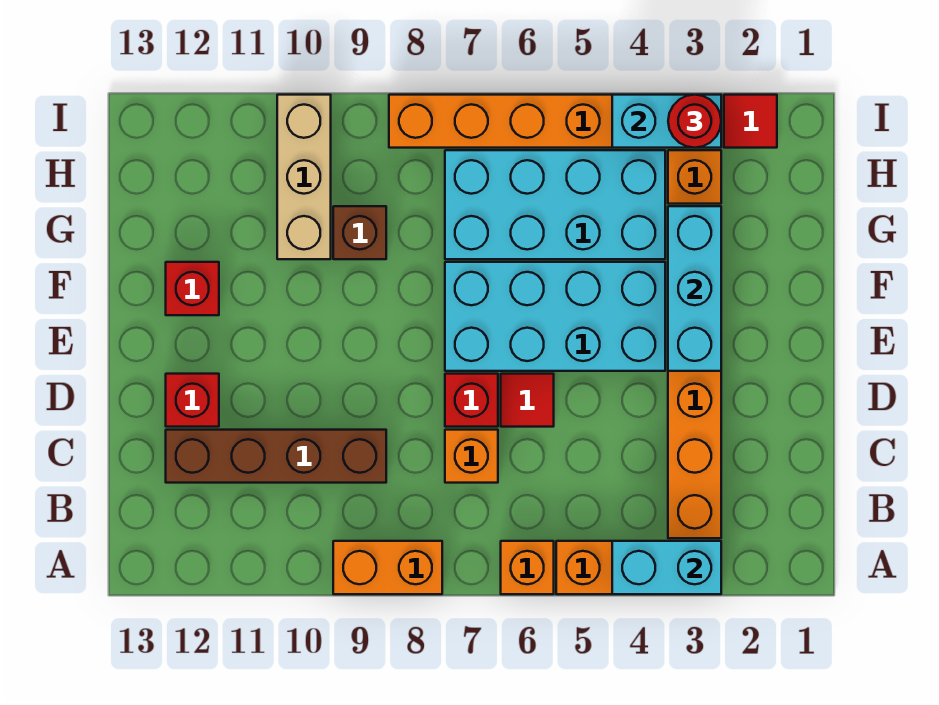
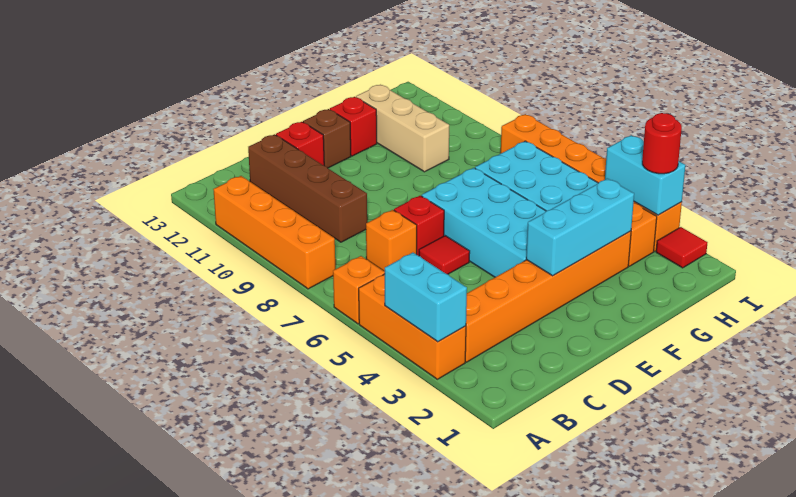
orange brick A8:A9 level 1 -> orange brick A8:A11 level 1
brown brick G9 level 1 -> brown brick E12 level 1
tan brick G10:I10 level 1 -> tan brick G10:G12 level 1

